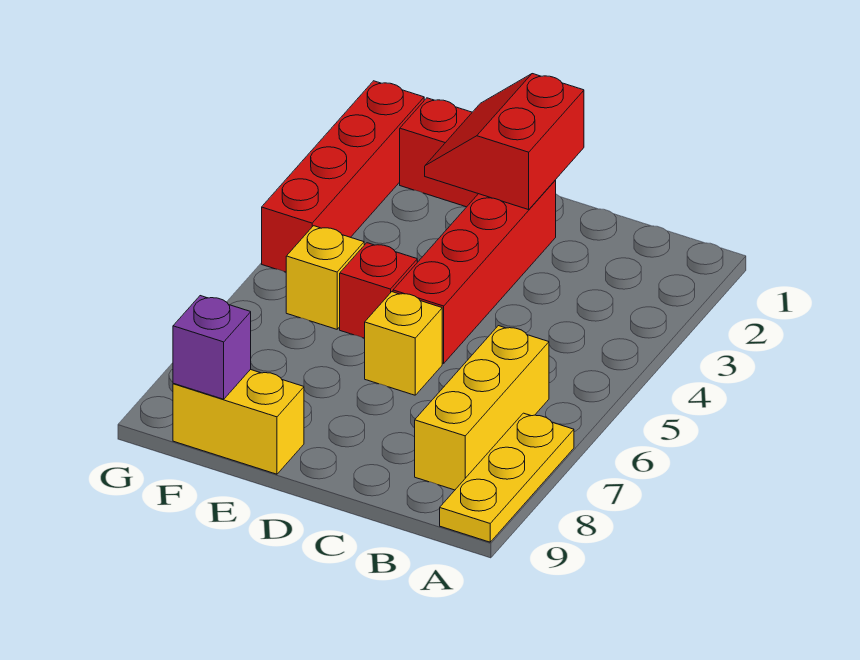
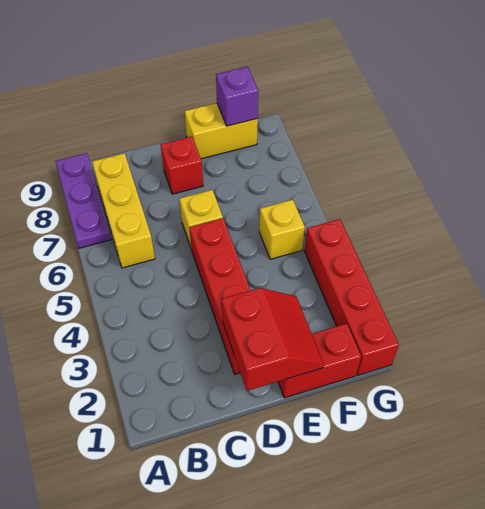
yellow plate A7:A9 level 1 -> purple plate A7:A9 level 1
red brick E5 level 1 -> red brick D8 level 1

